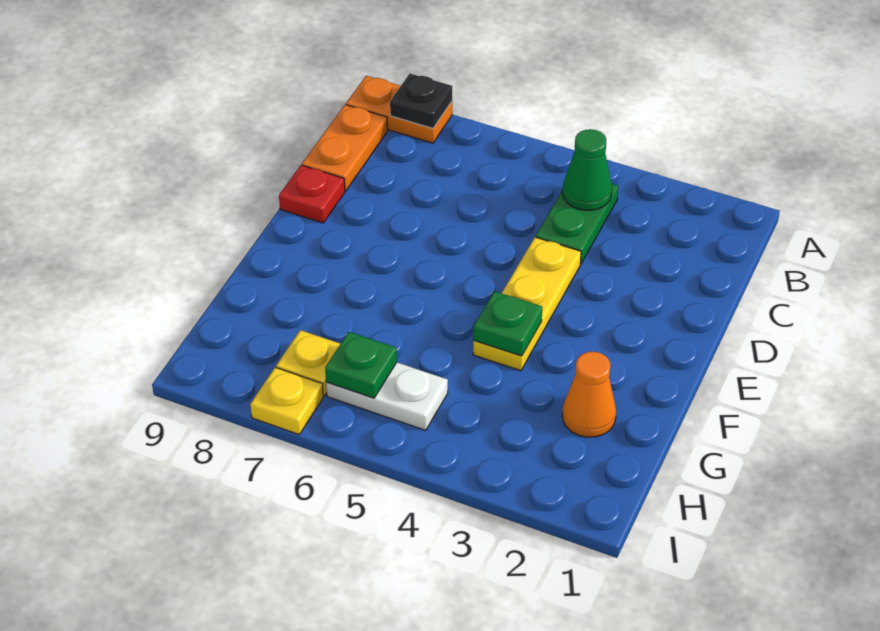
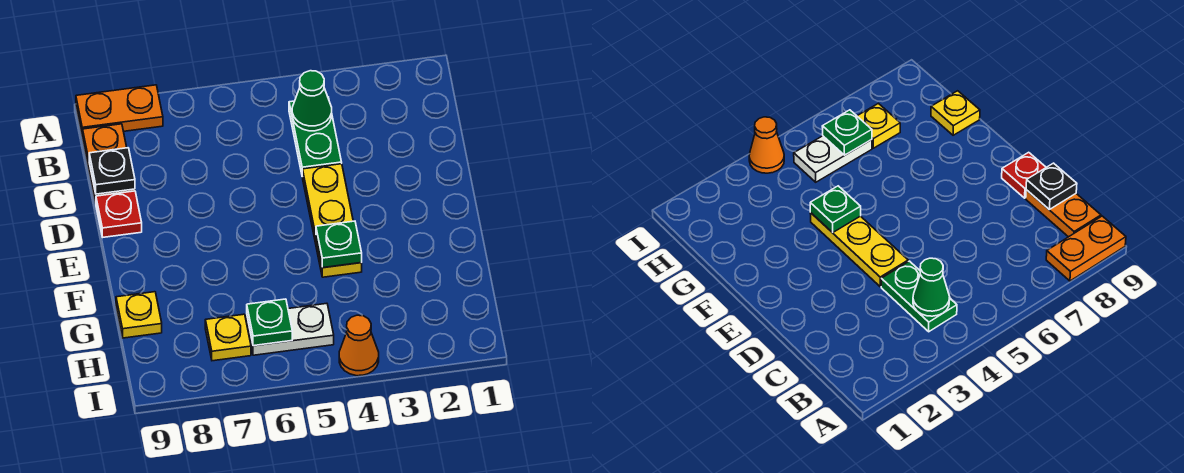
black plate A8 level 2 -> black plate C9 level 2
orange cone G2 level 1 -> orange cone I4 level 1
yellow plate I7 level 1 -> yellow plate G9 level 1

